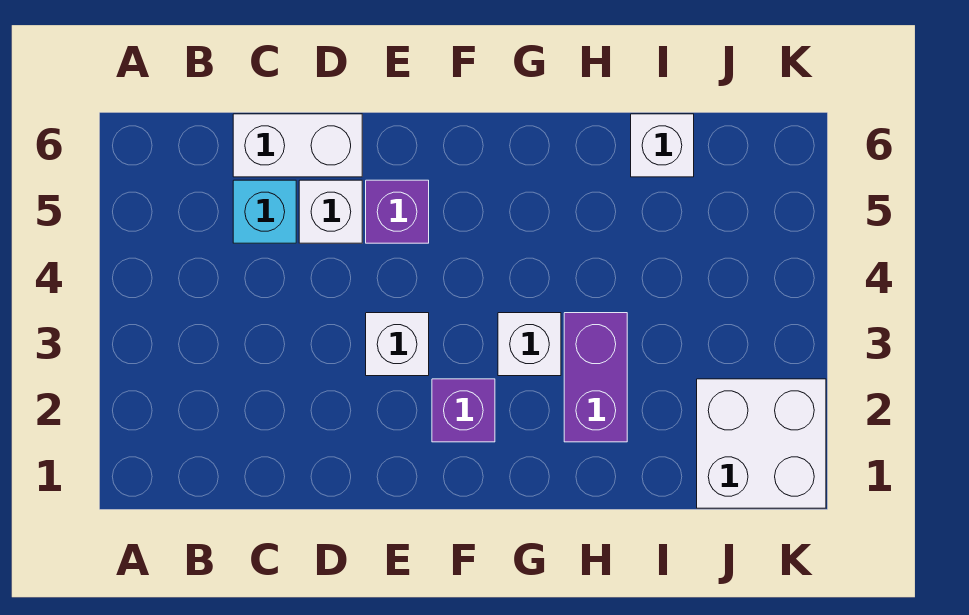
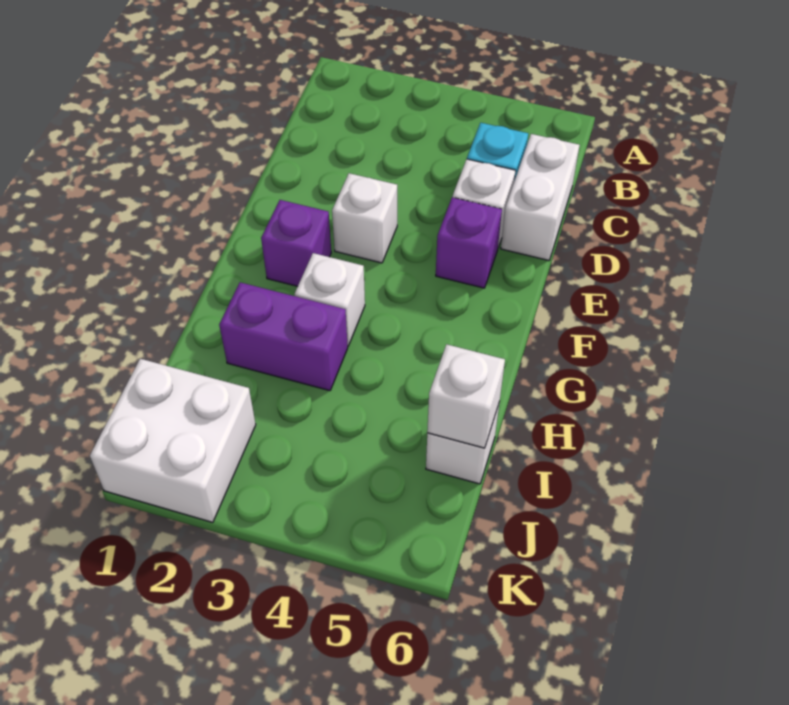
none -> white brick I6 level 2

